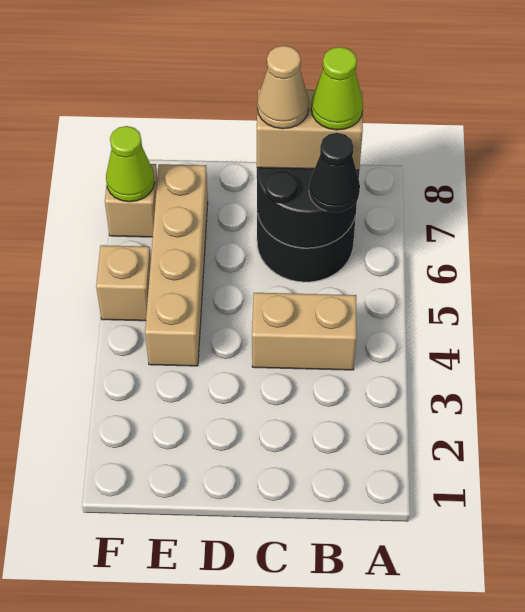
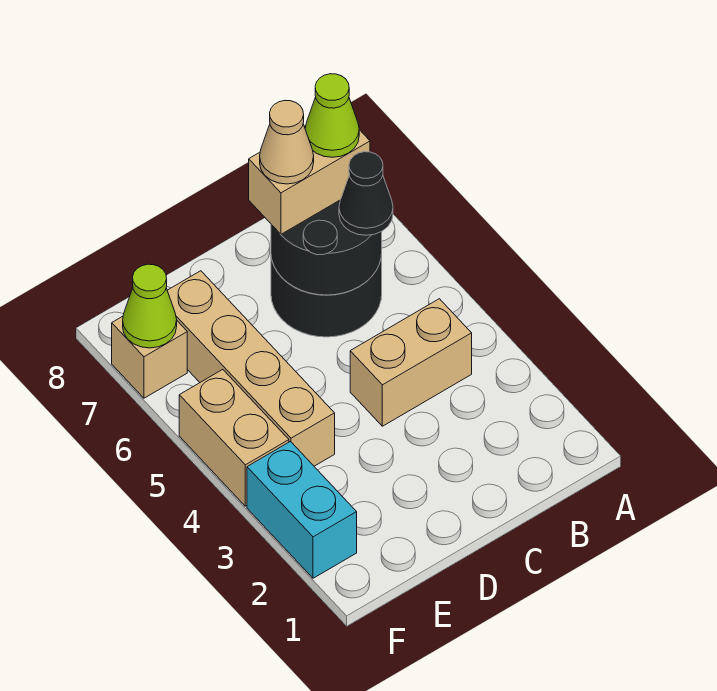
none -> cyan brick F2:F3 level 1
tan brick F5 level 1 -> tan brick F4:F5 level 1

